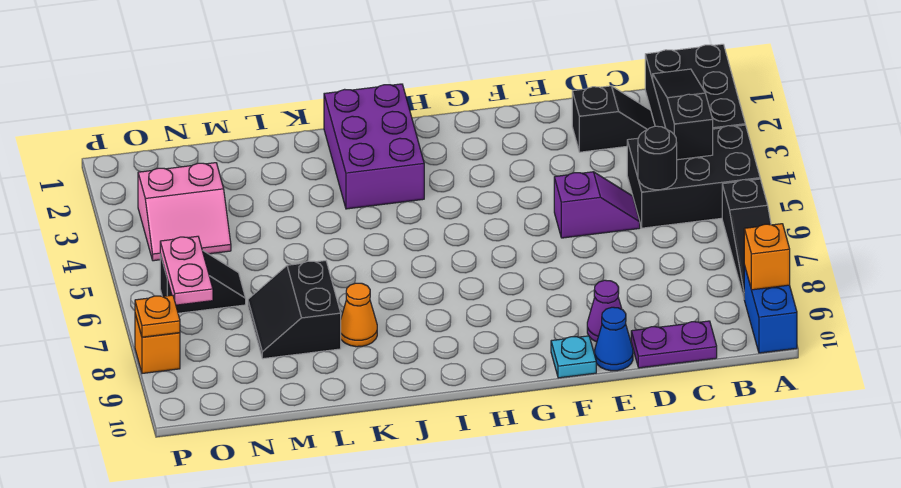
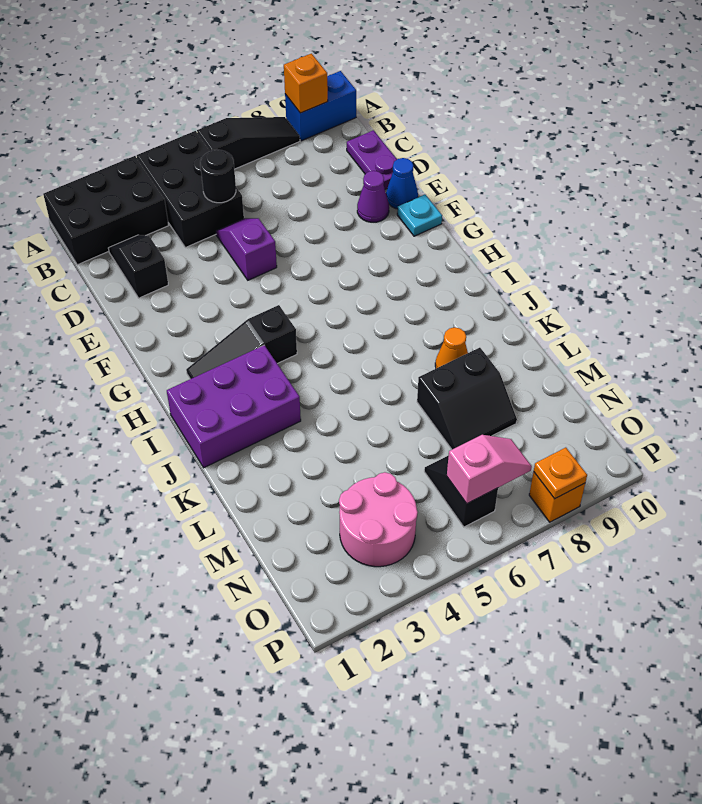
black slope B2:B4 level 2 top 4 -> black slope H2:H4 level 1 top 4
pink slope N3:O4 level 1 top 3 -> pink round brick N3:O4 level 1
pink plate O6:O7 level 2 -> pink slope O6:O7 level 2 top 6

